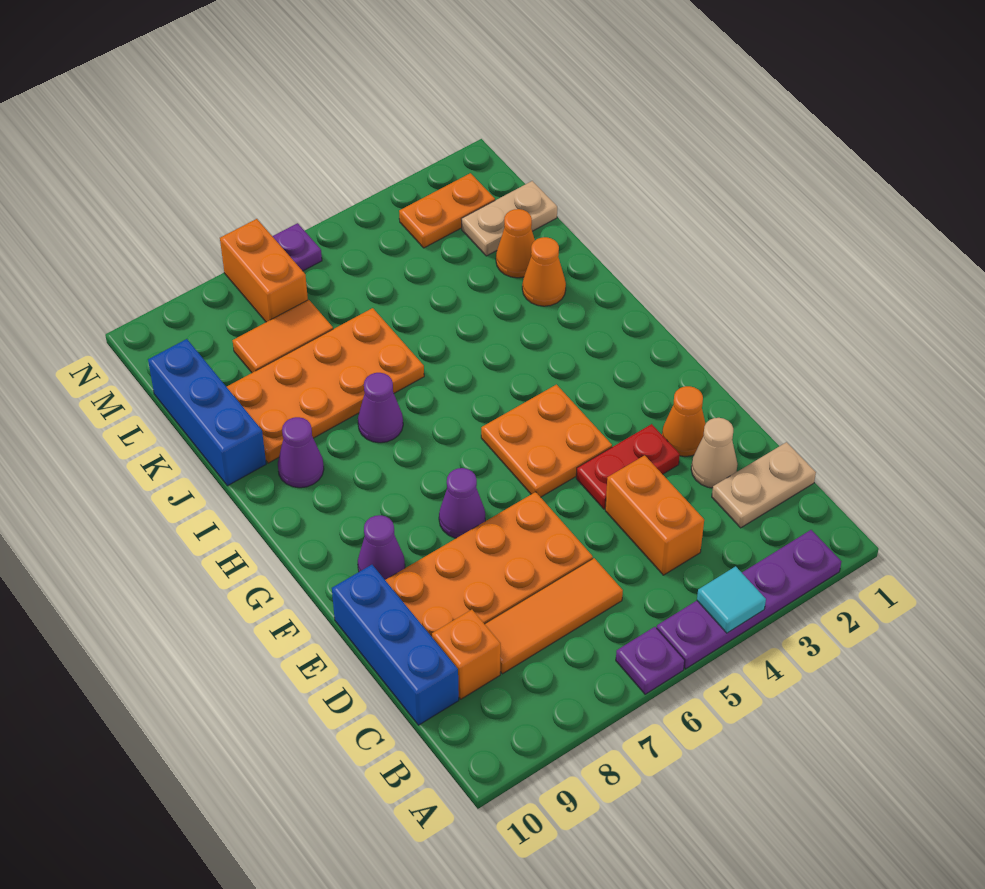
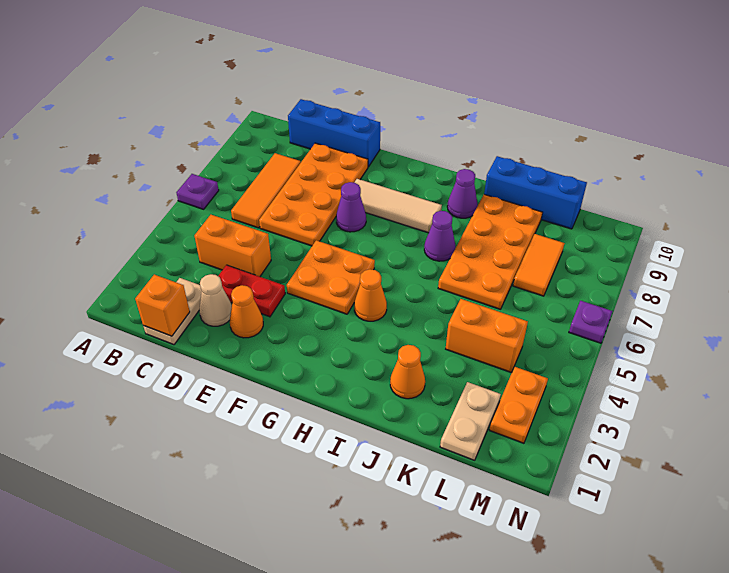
purple plate A2:A5 level 1 -> none
cyan tile A4 level 2 -> none
orange brick C9 level 1 -> orange brick C1 level 2
red plate E3:E4 level 1 -> red plate D3:E3 level 1
none -> tan tile F8:H8 level 1
purple cone F9 level 1 -> none
orange cone K2 level 1 -> orange cone H4 level 1
orange brick M7:N7 level 1 -> orange brick K4:L4 level 1

